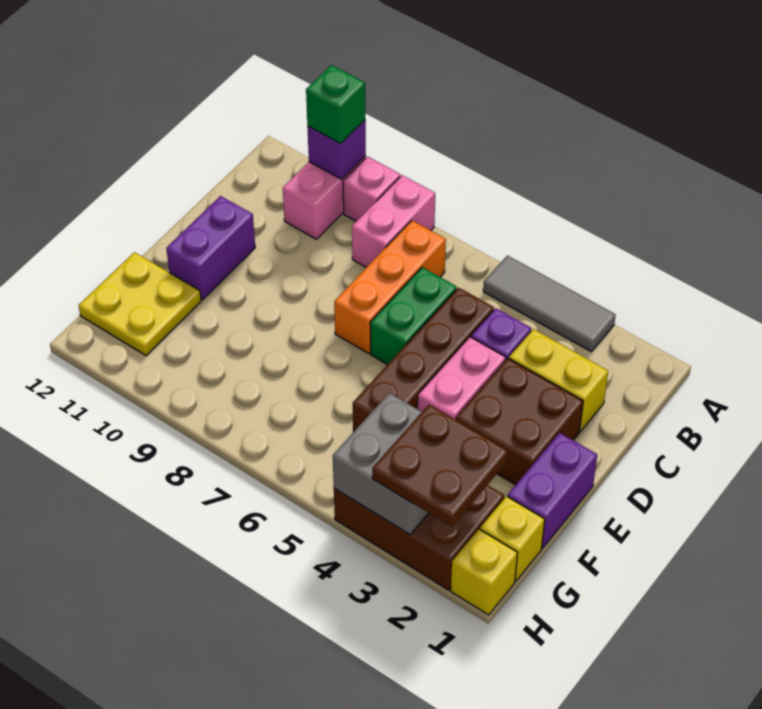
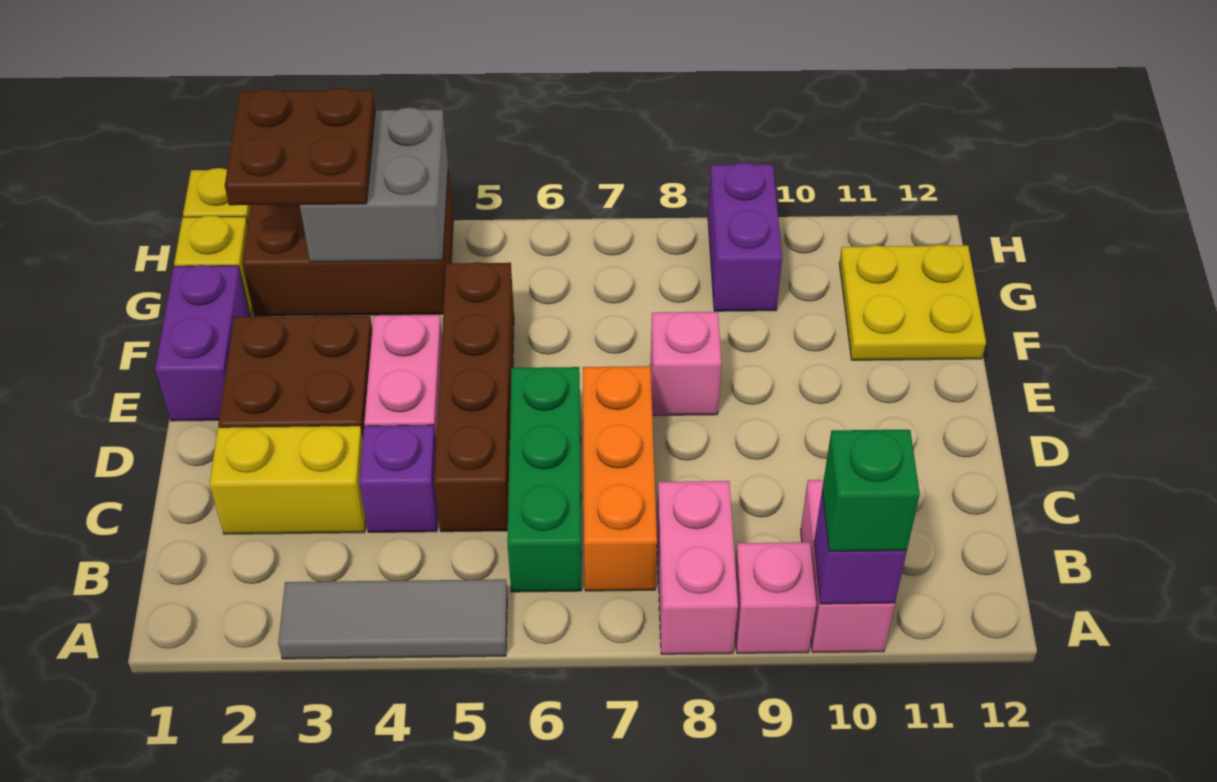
green brick C6:D6 level 1 -> green brick B6:D6 level 1
purple brick D11:E11 level 1 -> purple brick G9:H9 level 1
none -> pink brick E8 level 1

